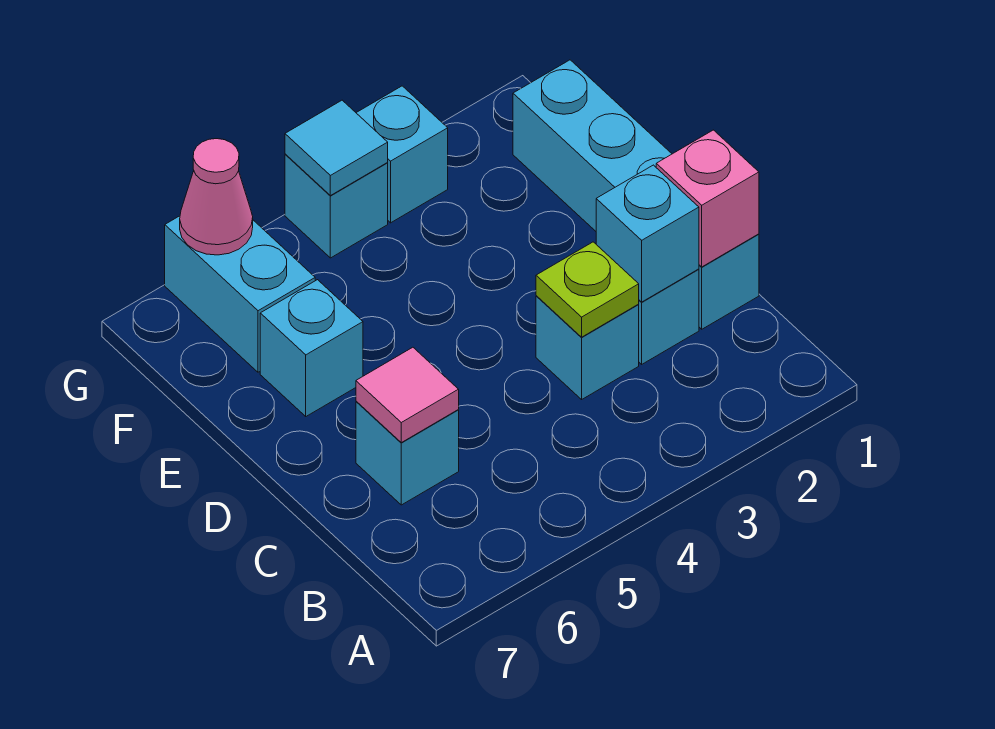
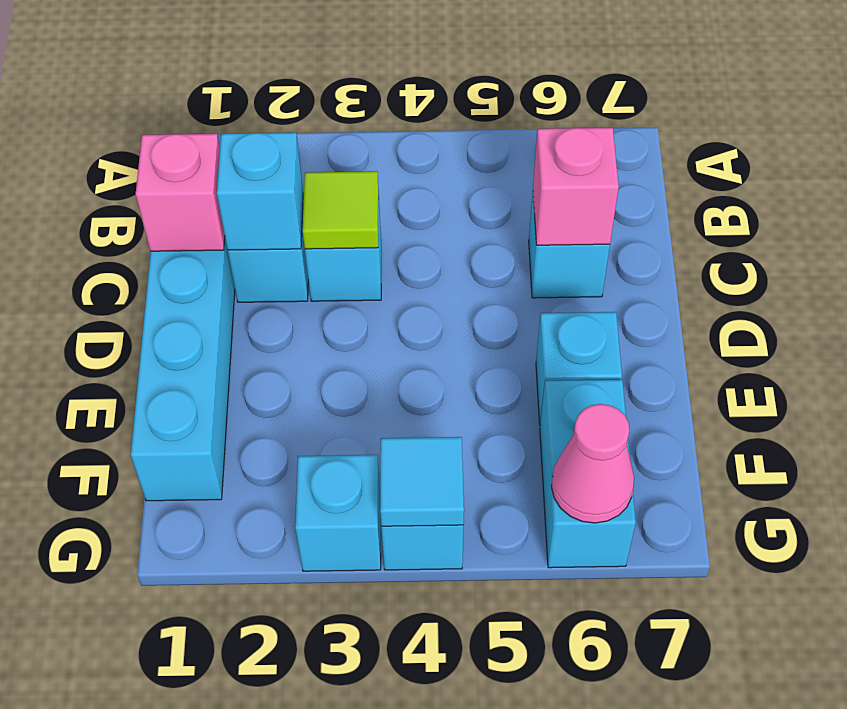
lime plate C3 level 2 -> lime tile C3 level 2
pink tile C6 level 2 -> pink brick C6 level 2

